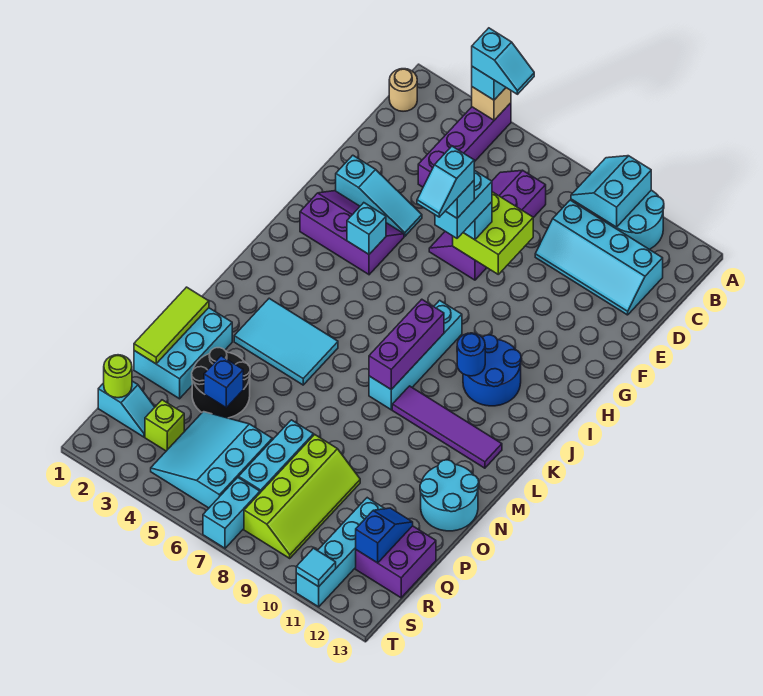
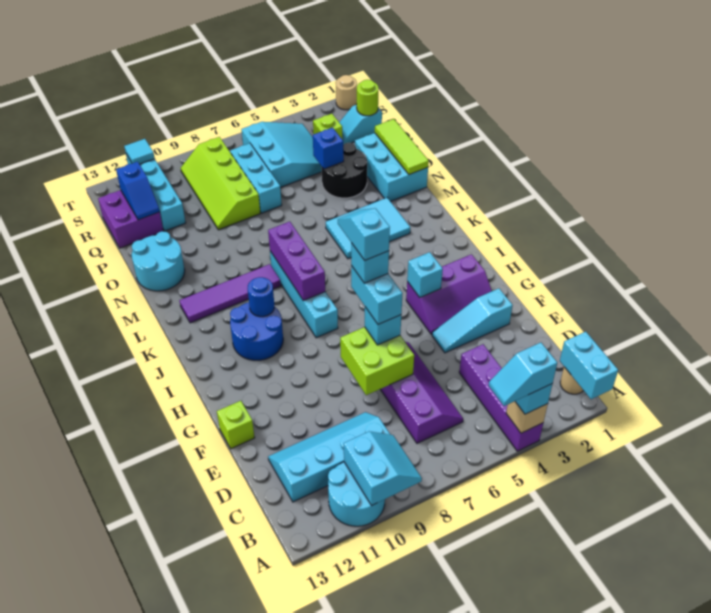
none -> lime brick F13 level 1
cyan brick S7:T7 level 1 -> cyan brick A1:B1 level 2
none -> tan round brick T1 level 1

